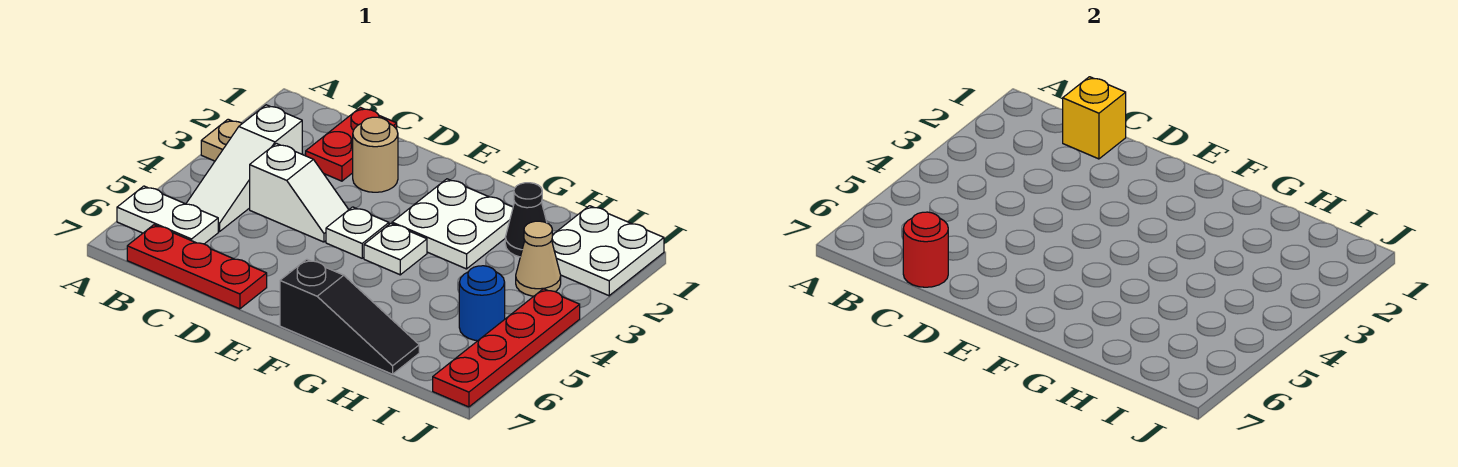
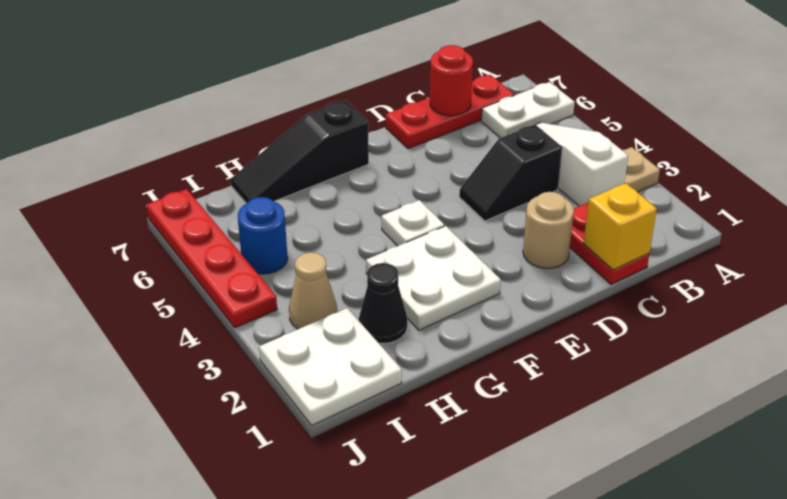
white slope C4:D4 level 1 top C -> black slope C4:D4 level 1 top C
white plate E4 level 1 -> none

